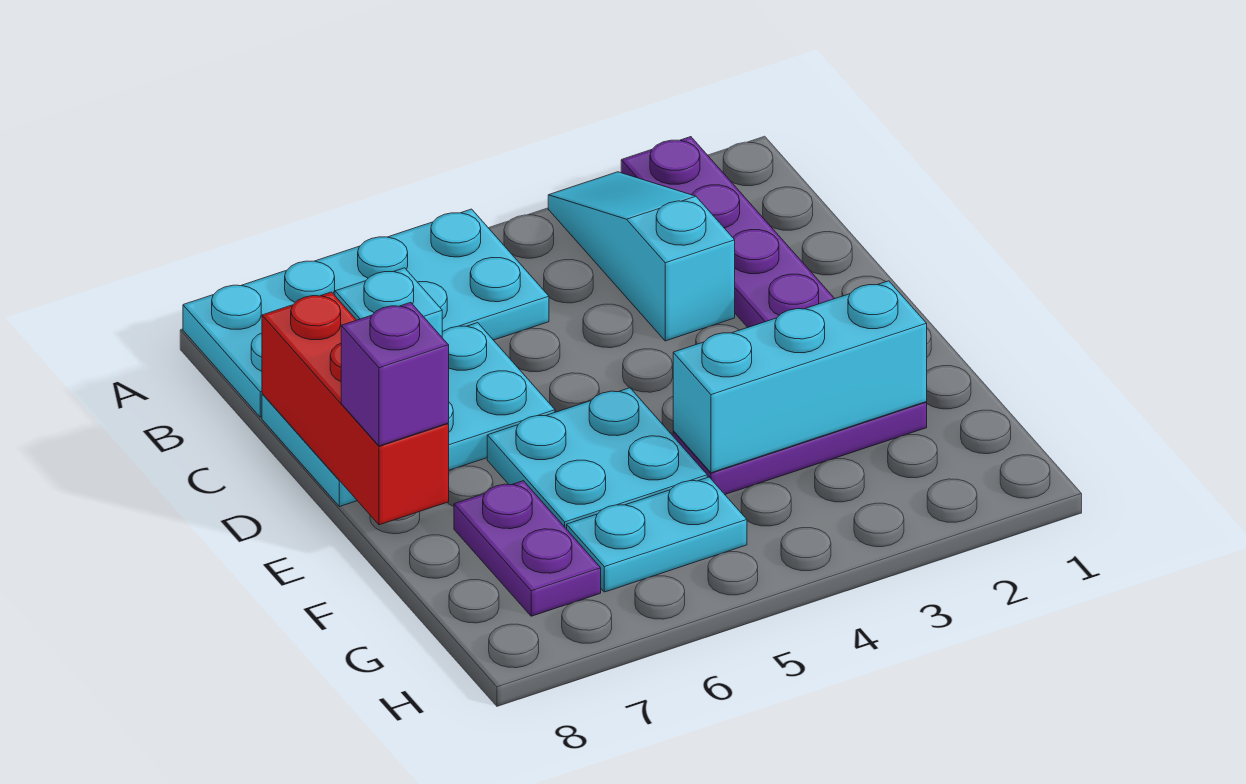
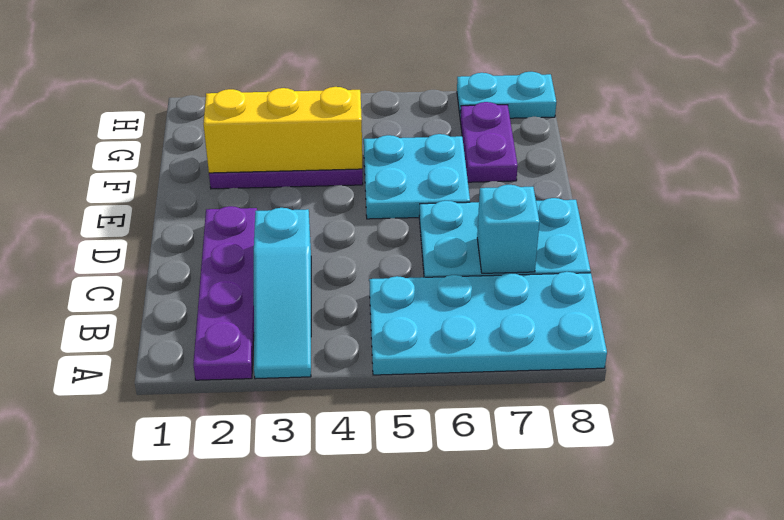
red brick C8:E8 level 2 -> none
purple brick E8 level 3 -> none
cyan brick F2:F4 level 2 -> yellow brick F2:F4 level 2
cyan plate G5:G6 level 1 -> cyan plate H7:H8 level 1

